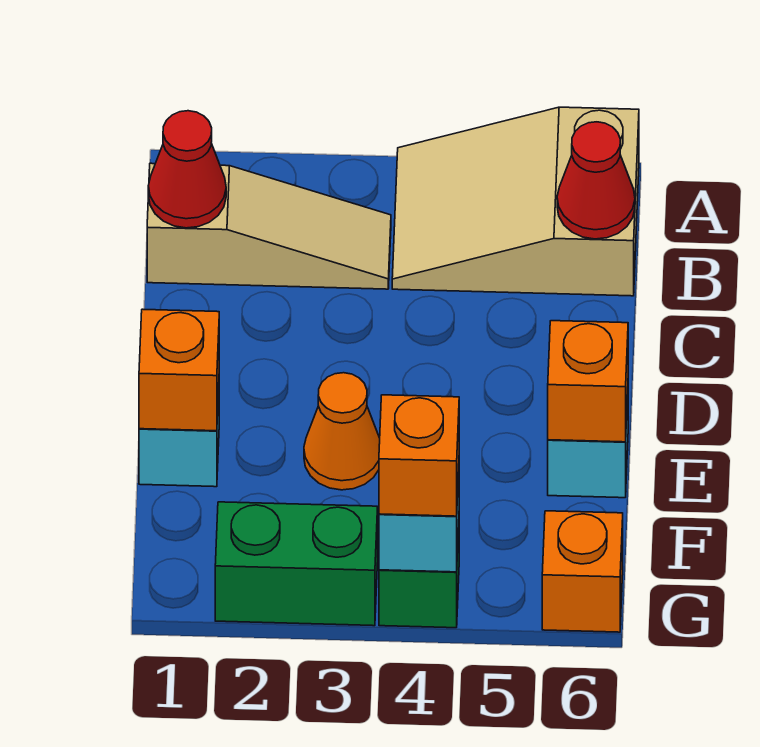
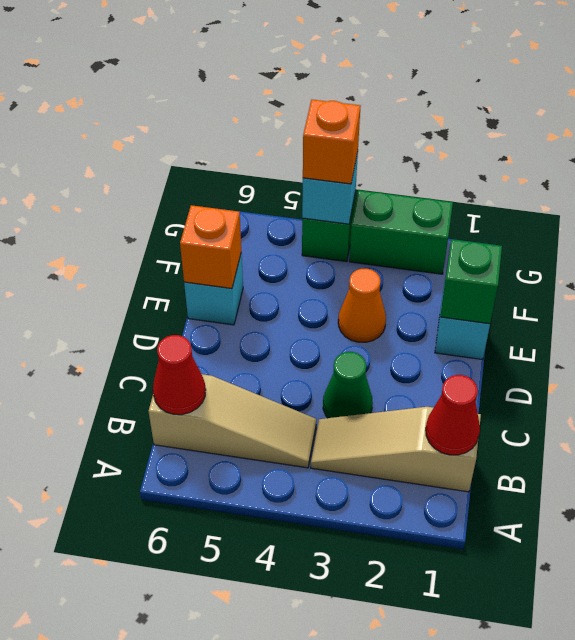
tan slope A4:B6 level 1 top 6 -> tan slope B4:B6 level 1 top 6
none -> green cone C3 level 1
orange brick E1 level 2 -> green brick E1 level 2
orange brick G6 level 1 -> none

